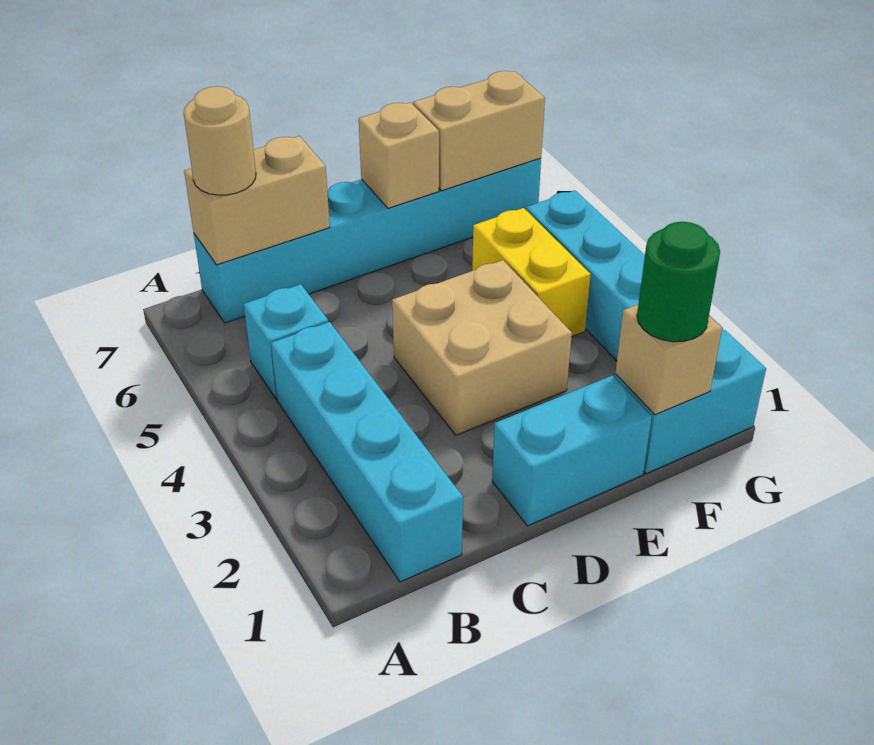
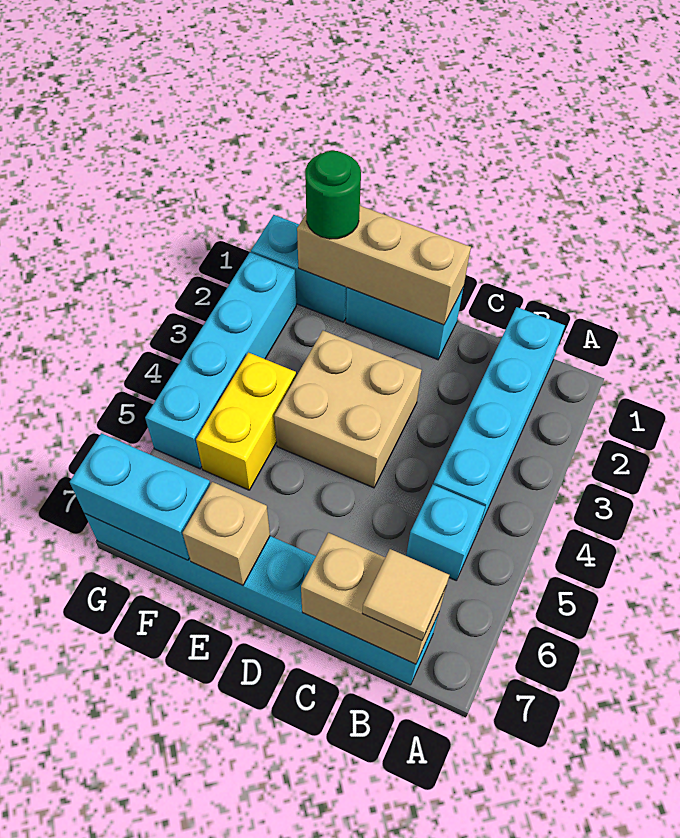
tan round brick B7 level 3 -> tan tile B7 level 3
tan brick F1 level 2 -> tan brick D1:F1 level 2
tan brick F7:G7 level 2 -> cyan brick F7:G7 level 2

